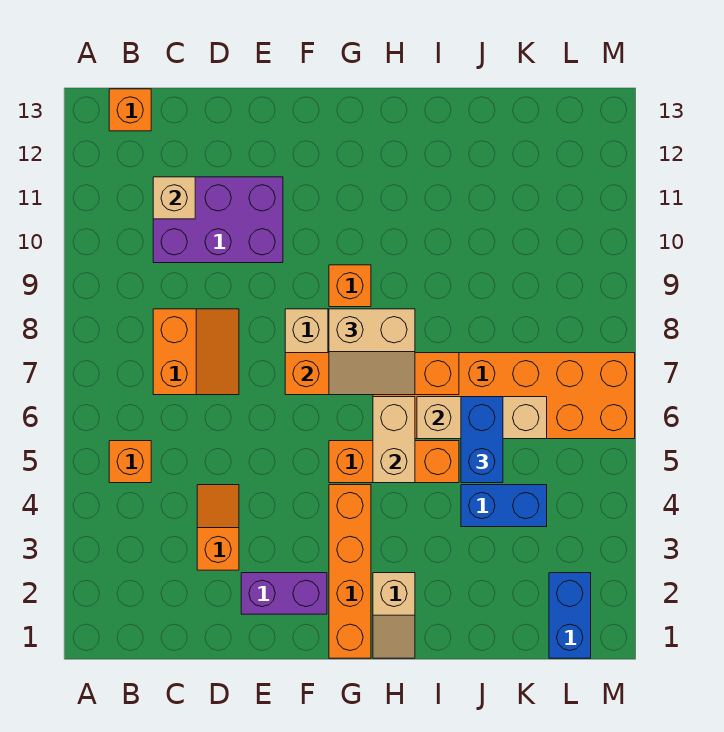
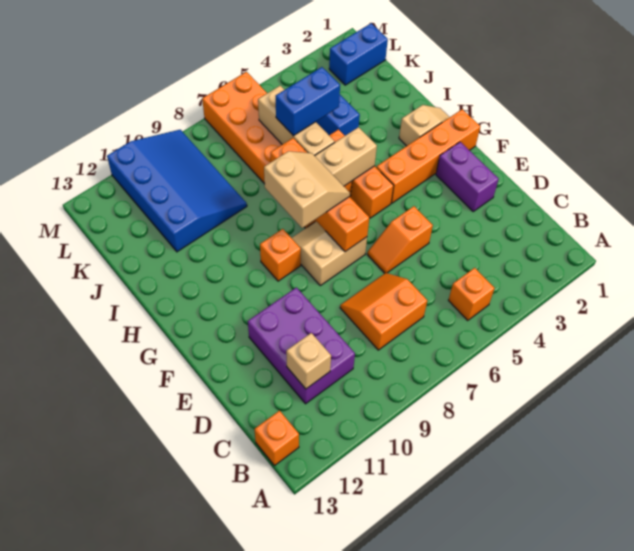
orange slope D3:D4 level 1 top 3 -> orange slope E5:E6 level 1 top 5
none -> blue slope J9:M11 level 1 top 11

